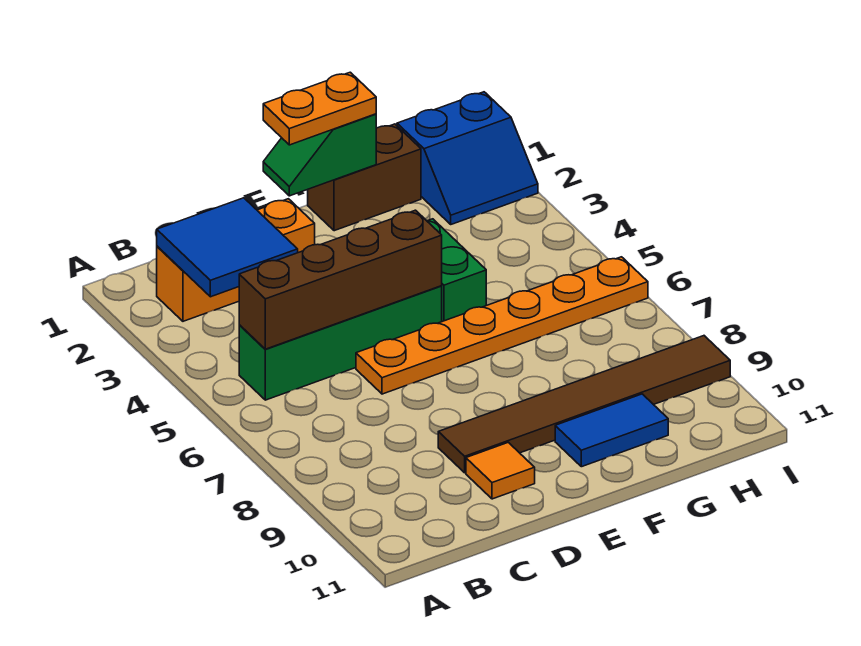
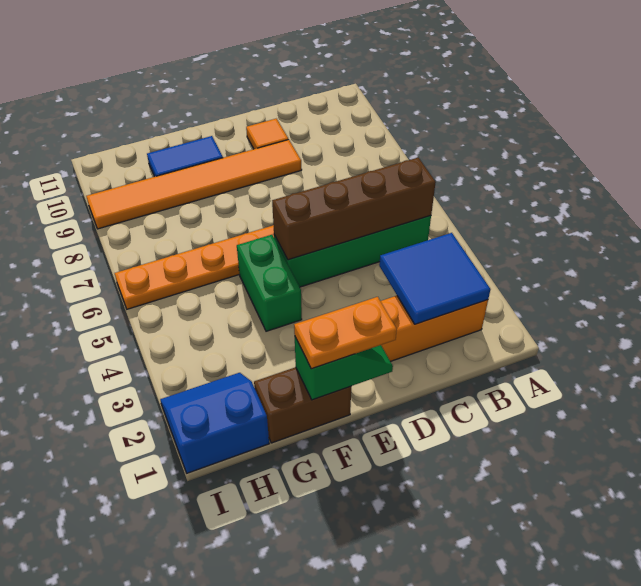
brown tile D9:I9 level 1 -> orange tile D9:I9 level 1

